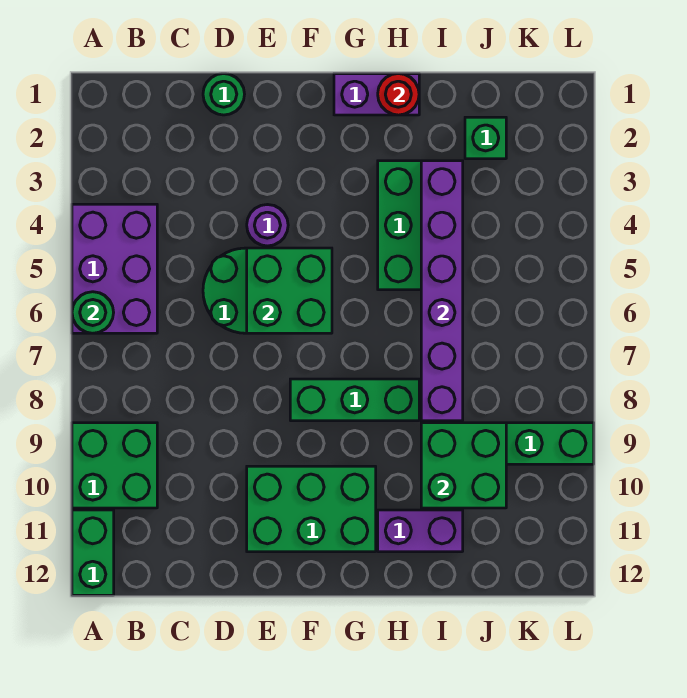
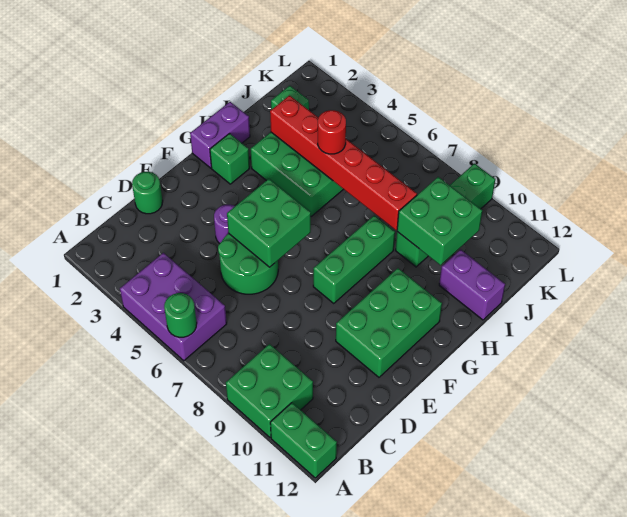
none -> green brick G2 level 1
red round brick H1 level 2 -> red round brick I5 level 3
purple brick H11:I11 level 1 -> purple brick I11:I12 level 1
purple brick I3:I8 level 2 -> red brick I3:I8 level 2

